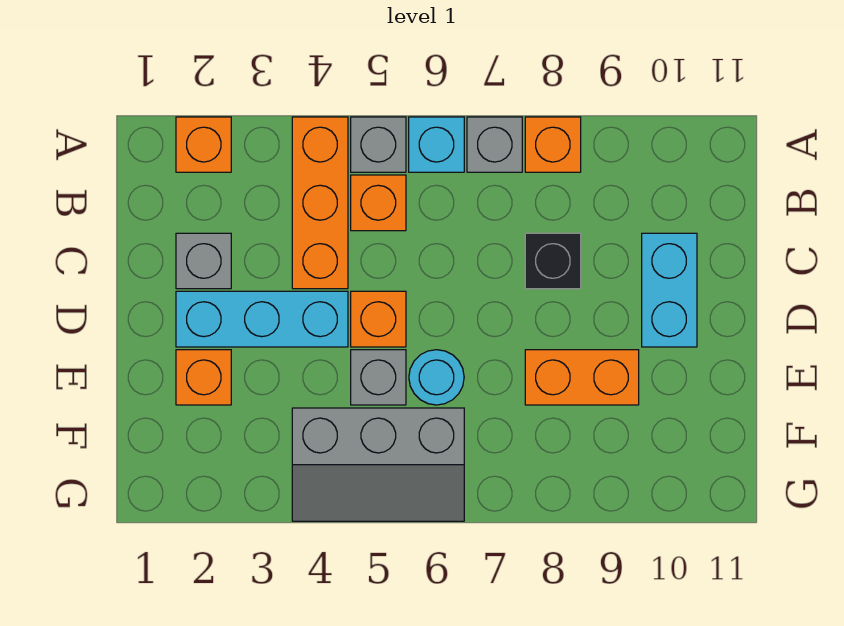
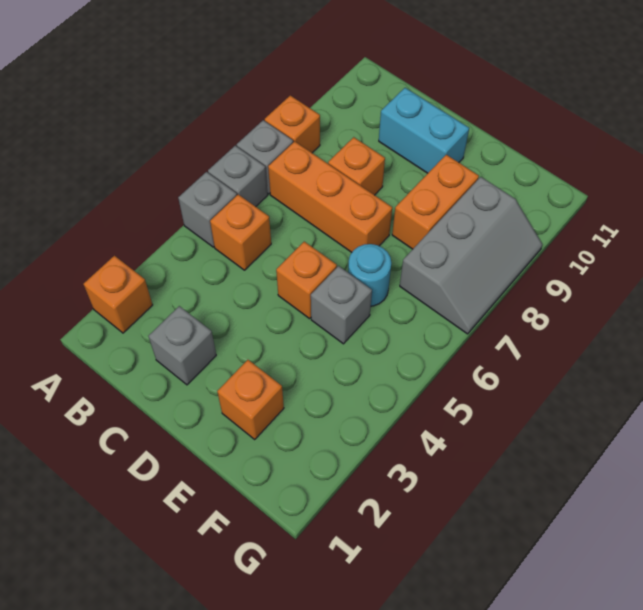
orange brick A4:C4 level 1 -> orange brick B7:D7 level 1
cyan brick A6 level 1 -> grey brick A6 level 1
black brick C8 level 1 -> orange brick C8 level 1
cyan brick D2:D4 level 1 -> none
grey slope F4:G6 level 1 top F -> grey slope F7:G9 level 1 top F

